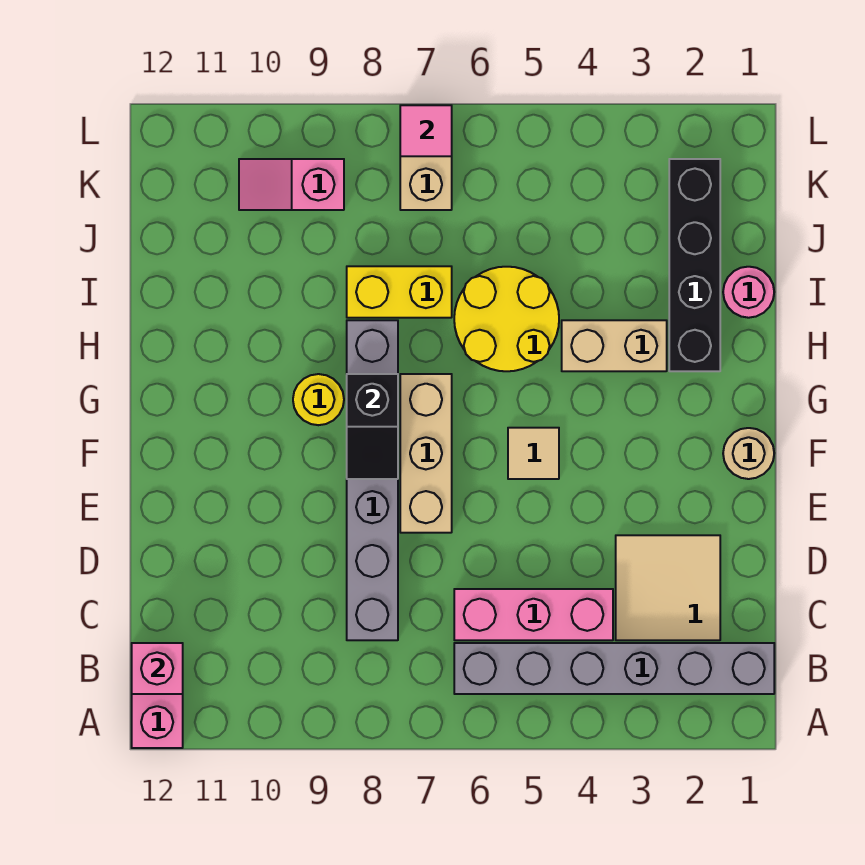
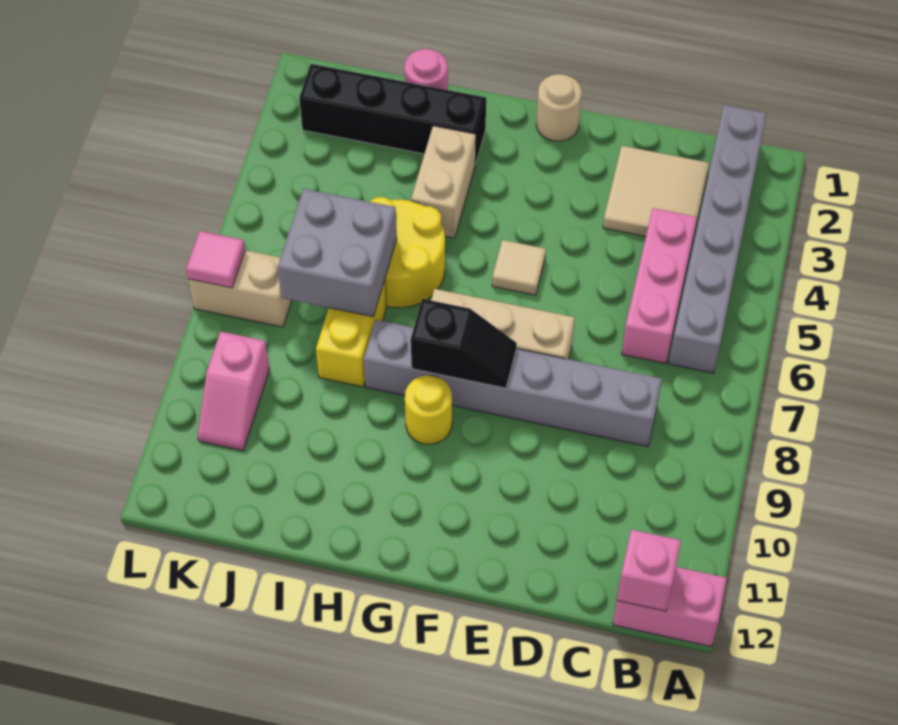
none -> grey brick I6:J7 level 2

